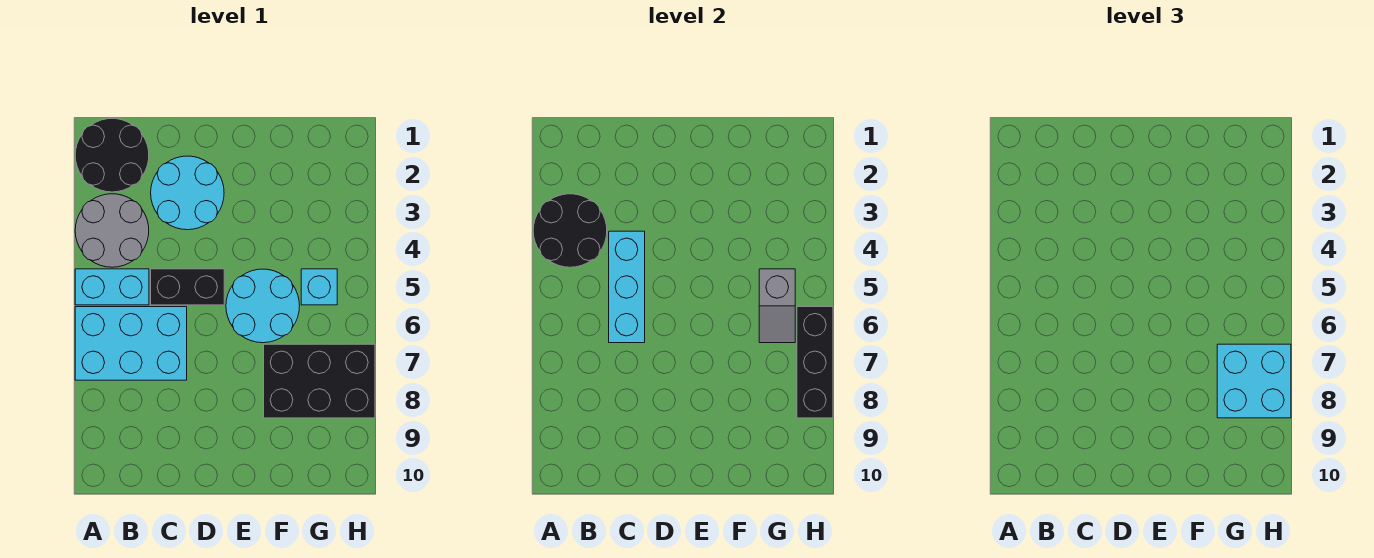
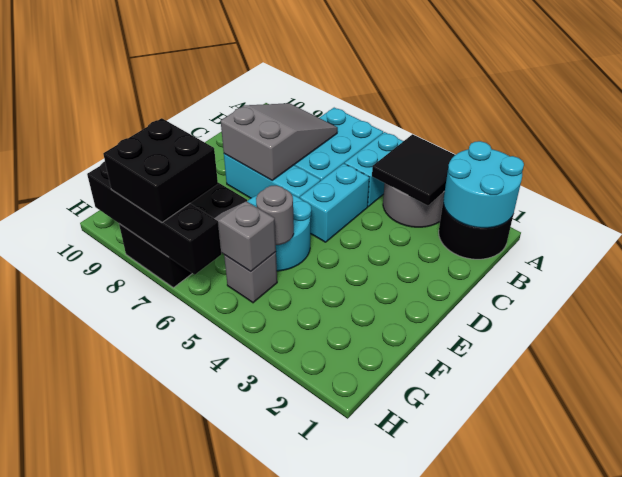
black round brick A3:B4 level 2 -> black tile A3:B4 level 2
none -> grey slope B7:D8 level 2 top D
cyan round brick C2:D3 level 1 -> cyan round brick A1:B2 level 2
cyan brick C4:C6 level 2 -> cyan brick D6:D8 level 1
black brick C5:D5 level 1 -> cyan brick C5:D5 level 1
none -> grey round brick F5 level 2
cyan brick G5 level 1 -> grey brick G5 level 1
cyan brick G7:H8 level 3 -> black brick G7:H8 level 3
black brick H6:H8 level 2 -> black brick H6:H9 level 2

